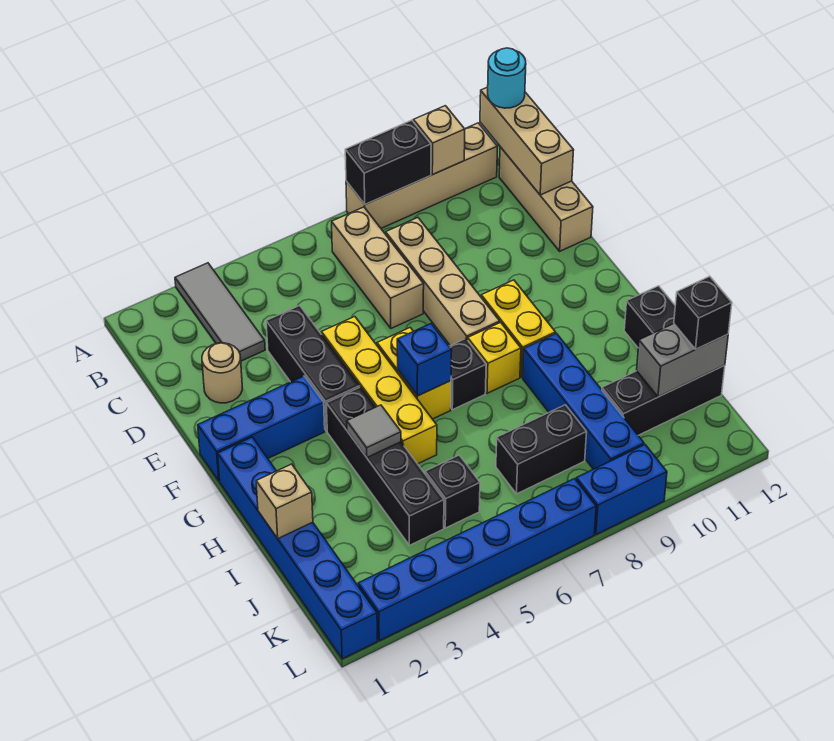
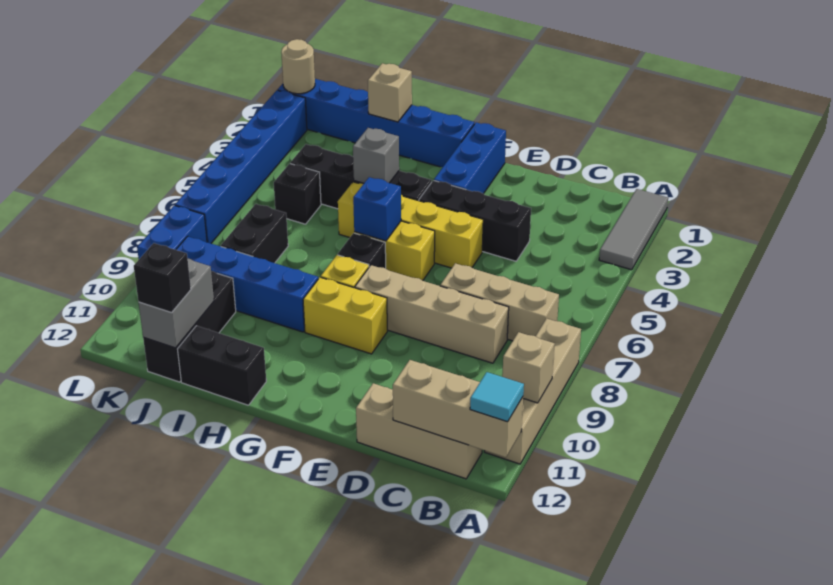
grey tile A3:C3 level 1 -> grey tile A1:A3 level 1
black brick A8:A9 level 2 -> none
cyan round brick A12 level 3 -> cyan tile A12 level 3
tan round brick D2 level 1 -> tan round brick L1 level 2
grey tile H4 level 2 -> grey brick H4 level 2

